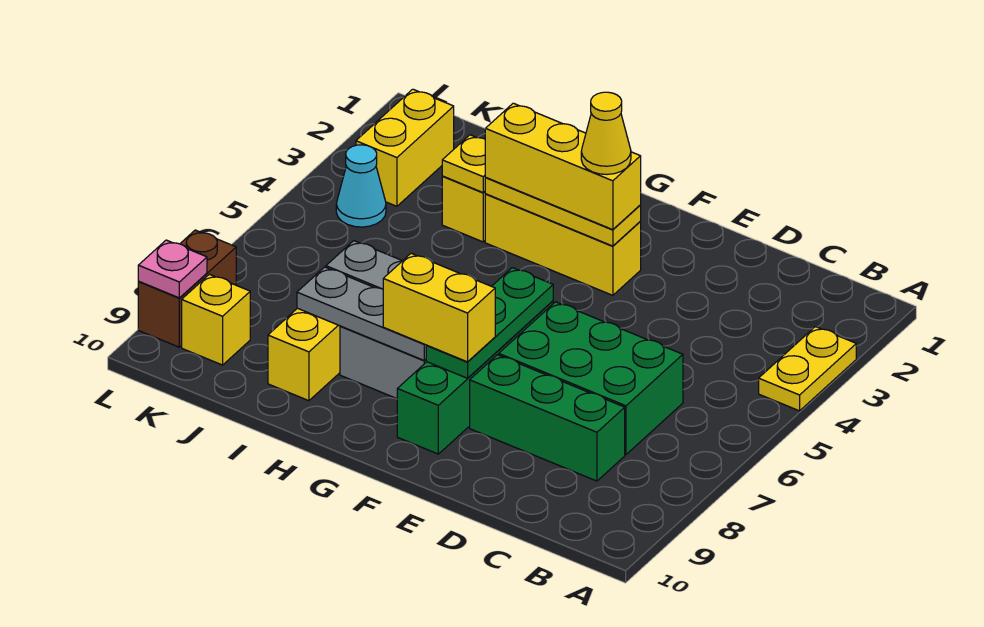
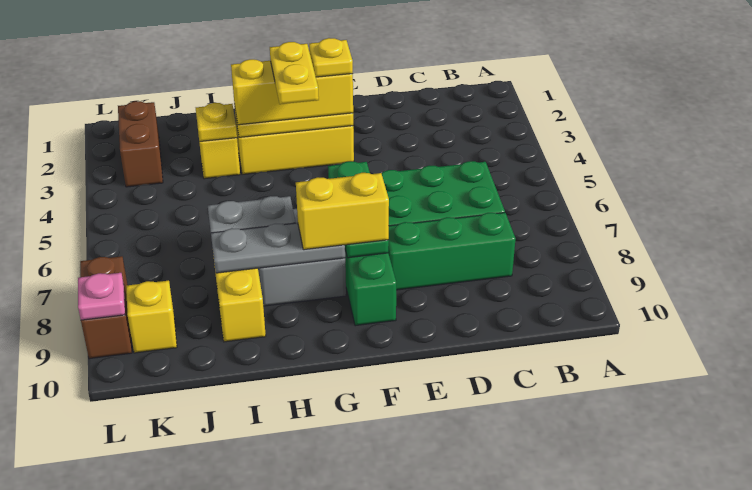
yellow plate A3:A4 level 1 -> yellow plate G3:G4 level 4
yellow cone F3 level 4 -> yellow plate F3 level 4
yellow brick K2:K3 level 1 -> brown brick K2:K3 level 1
cyan cone K4 level 1 -> none

